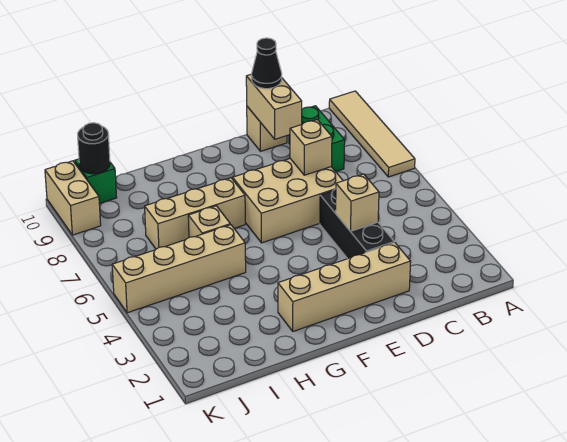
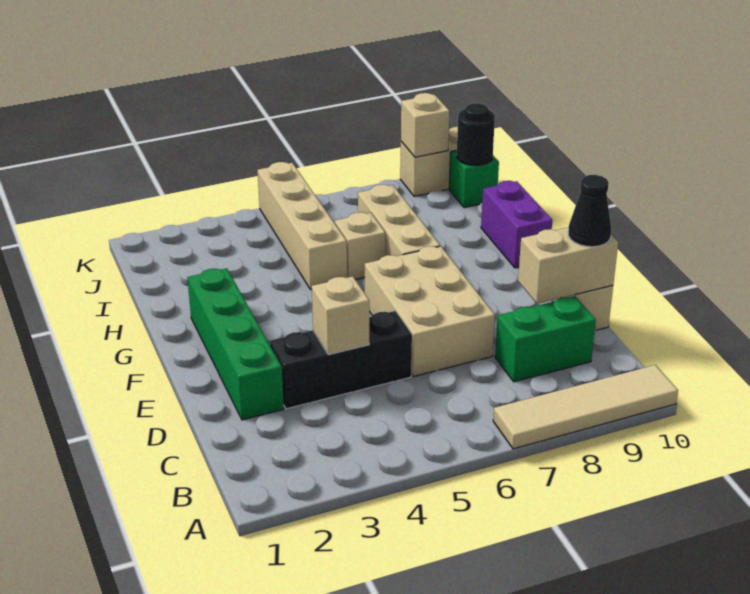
tan brick D2:G2 level 1 -> green brick D2:G2 level 1
tan brick D7 level 2 -> tan brick K9 level 2
none -> purple brick G10:H10 level 1

